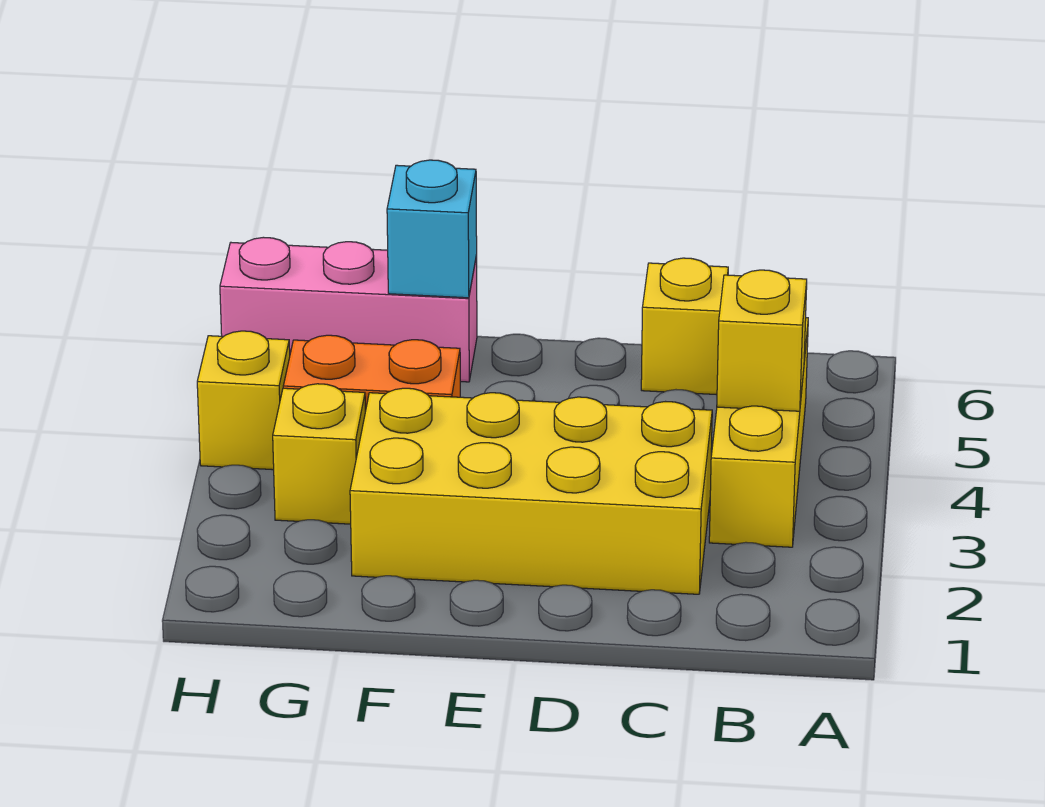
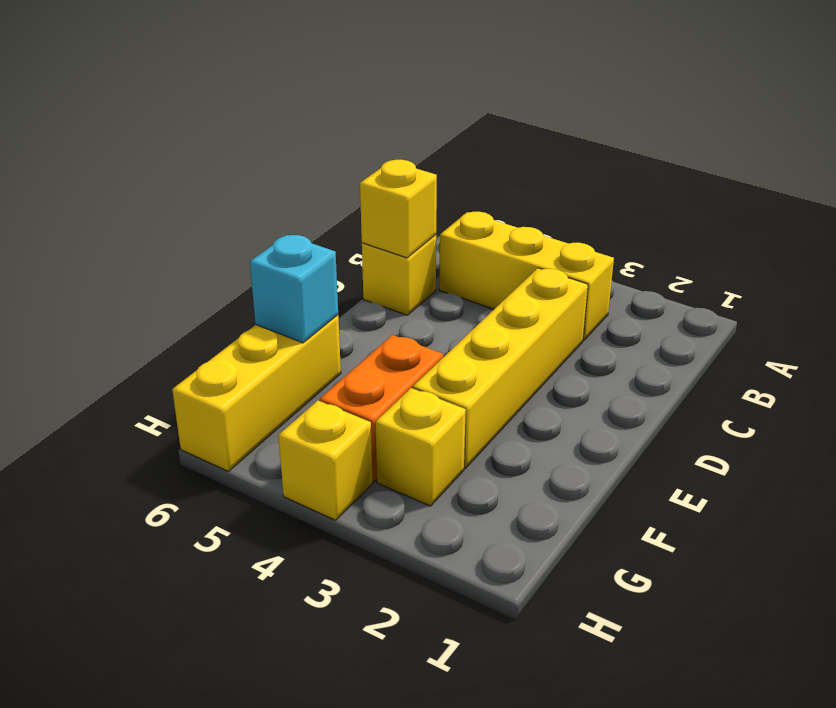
yellow brick B4 level 2 -> yellow brick C6 level 2
yellow brick C2:F3 level 1 -> yellow brick C3:F3 level 1
pink brick F6:H6 level 1 -> yellow brick F6:H6 level 1

